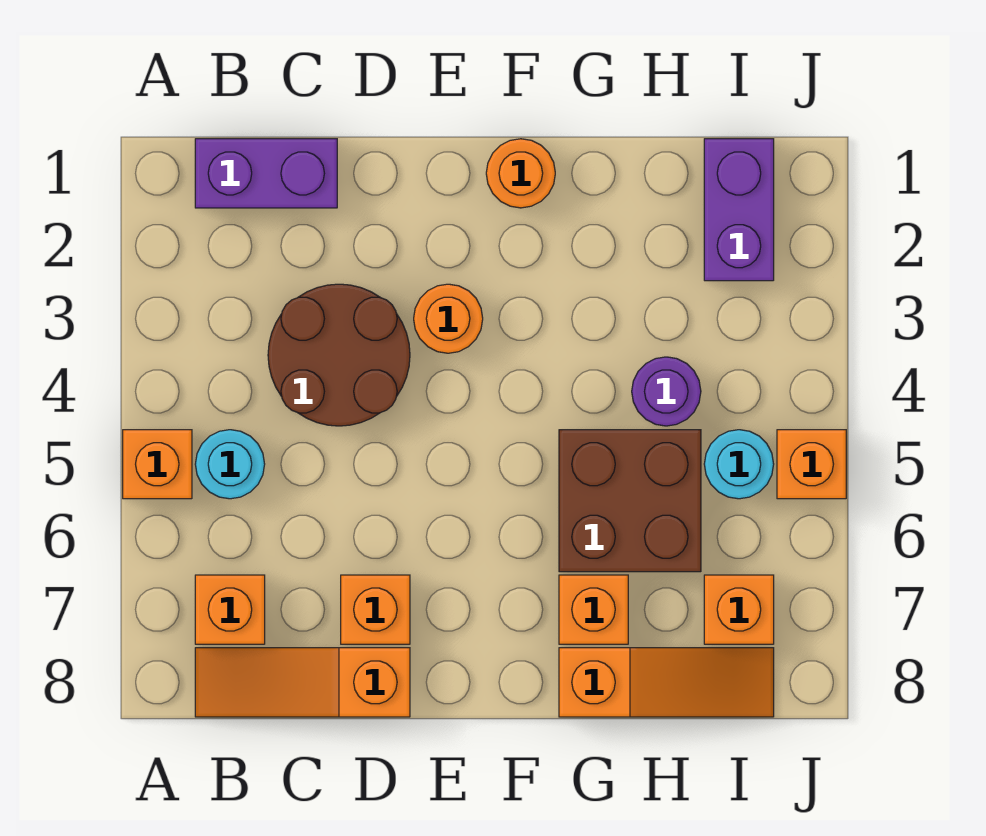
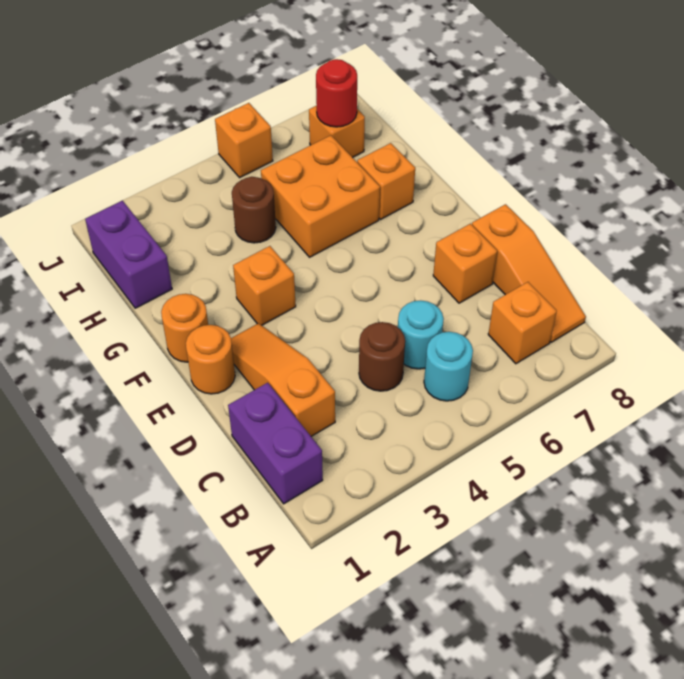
orange brick A5 level 1 -> orange brick F3 level 1
brown round brick C3:D4 level 1 -> brown round brick C4 level 1
orange round brick E3 level 1 -> orange round brick E1 level 1
brown brick G5:H6 level 1 -> orange brick G5:H6 level 1
orange slope G8:I8 level 1 top G -> orange slope C2:E2 level 1 top C
purple round brick H4 level 1 -> brown round brick H4 level 1
purple brick I1:I2 level 1 -> purple brick H1:I1 level 1
cyan round brick I5 level 1 -> cyan round brick C5 level 1
none -> red round brick I7 level 2

